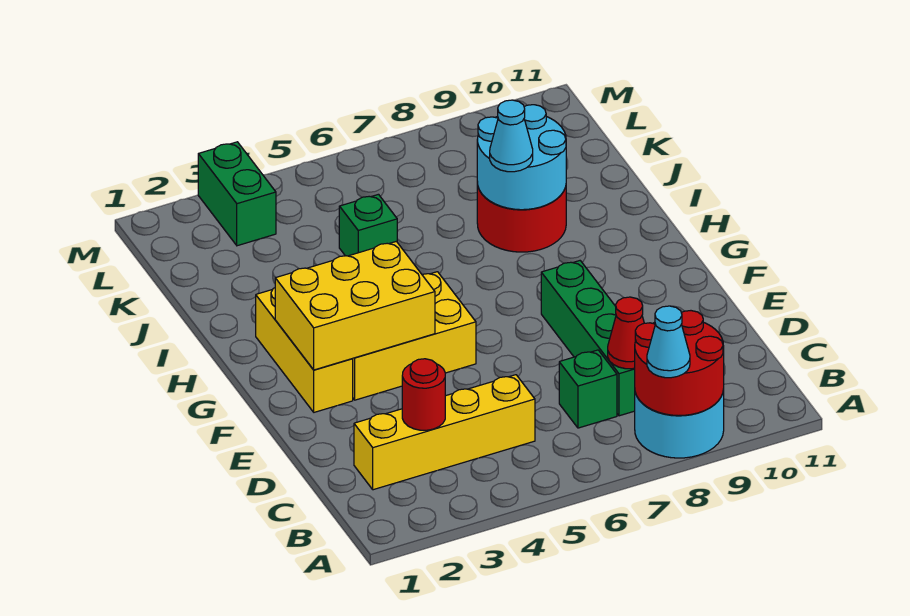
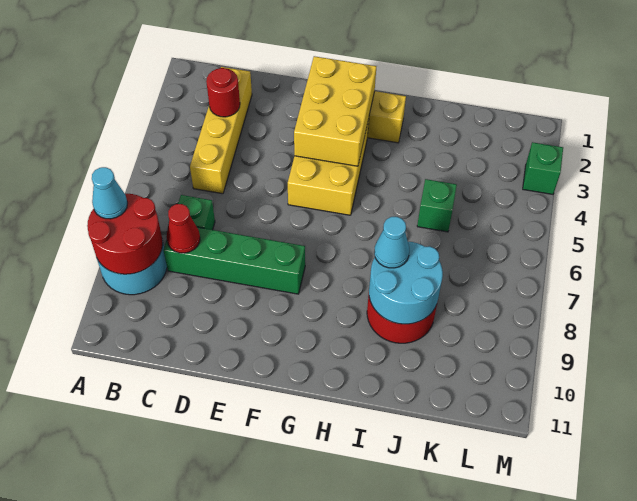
green brick L3:M3 level 1 -> green brick M3 level 1

